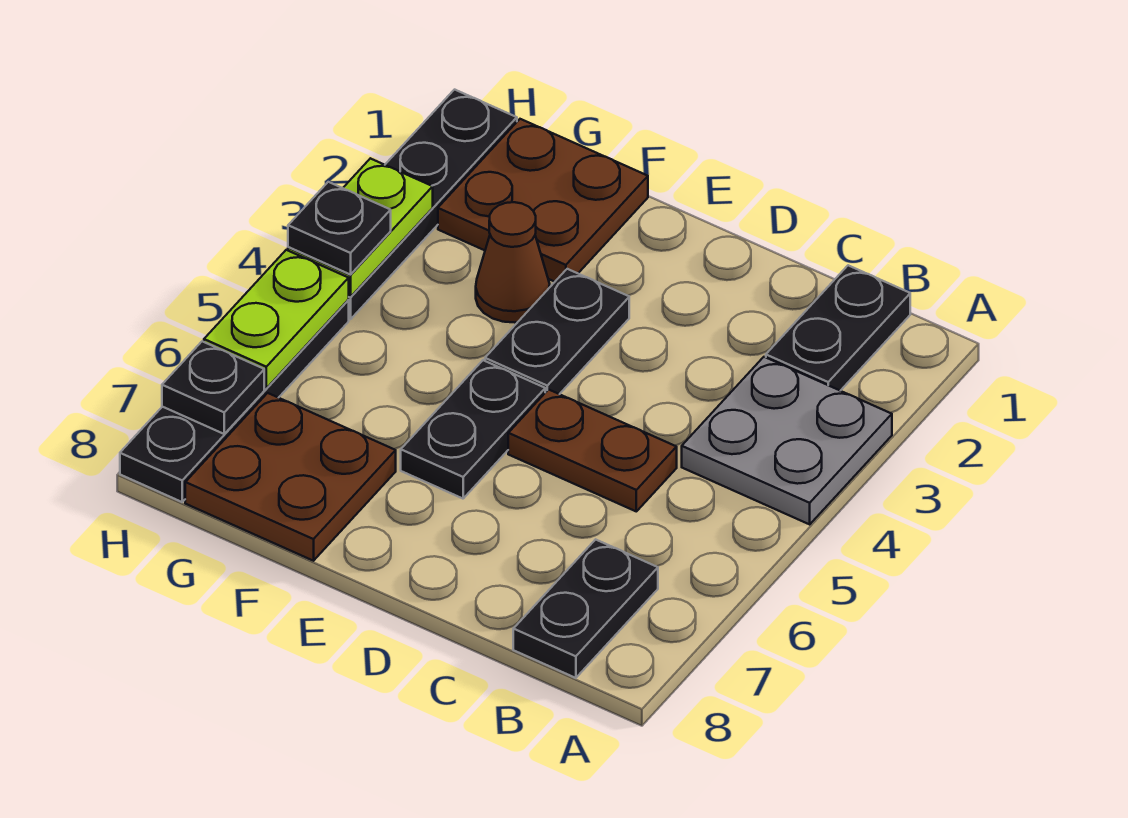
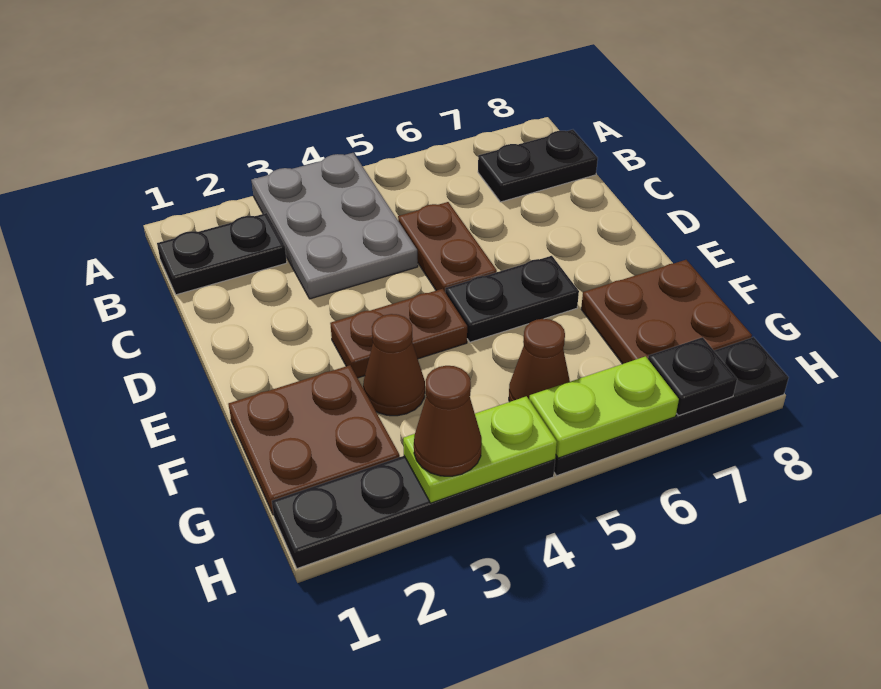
grey plate A3:B4 level 1 -> grey plate A3:C4 level 1
black plate E3:E4 level 1 -> brown plate E3:E4 level 1
none -> brown cone G5 level 1
none -> brown cone H3 level 3
black plate H4 level 3 -> none

